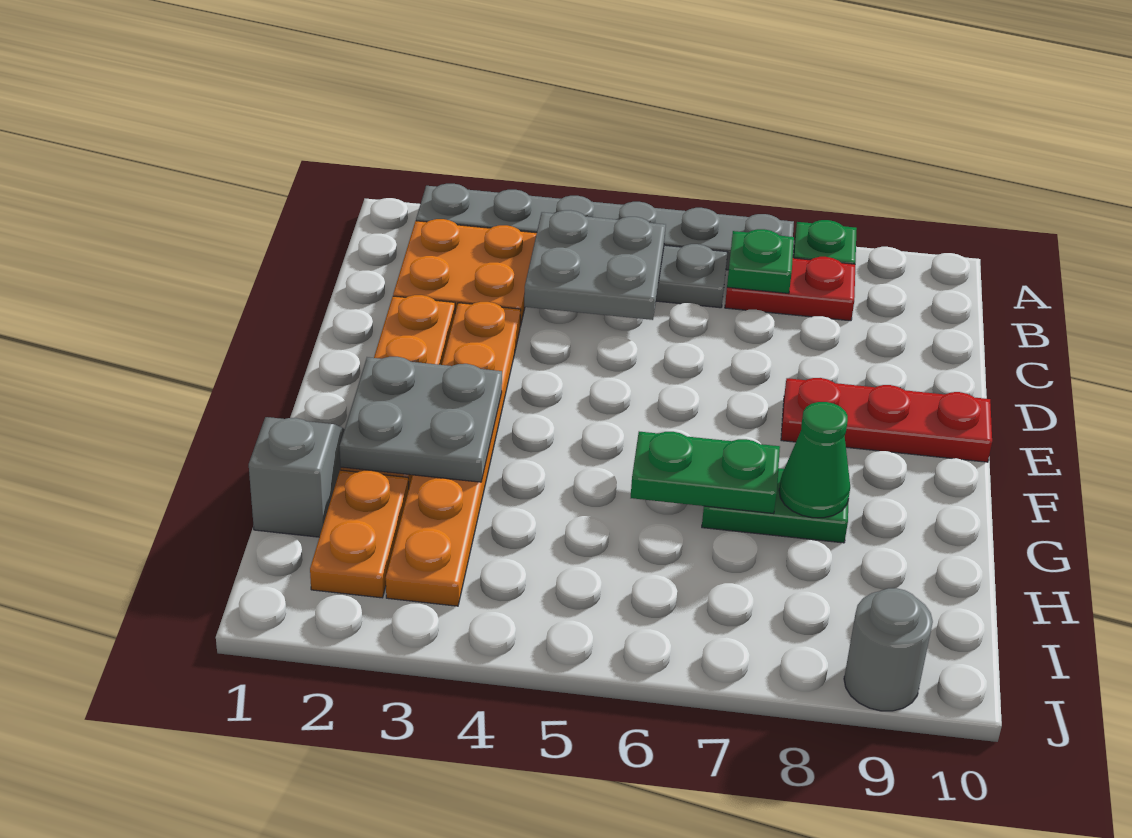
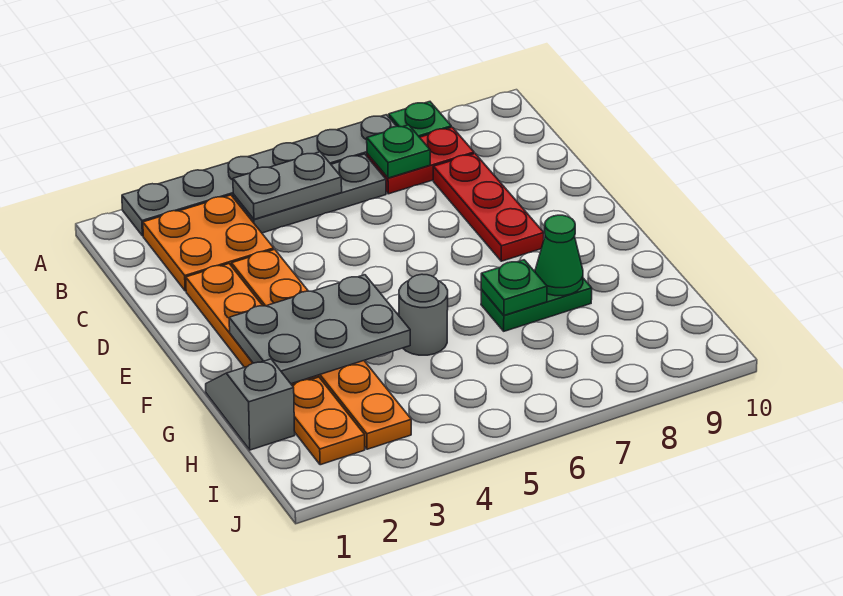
grey plate B4:C5 level 2 -> grey plate B4:B5 level 2
red plate E8:E10 level 1 -> red plate C8:E8 level 1
grey plate F2:G3 level 2 -> grey plate F2:G4 level 2
green plate G6:G7 level 2 -> green plate G7 level 2
grey round brick J9 level 1 -> grey round brick G5 level 1

